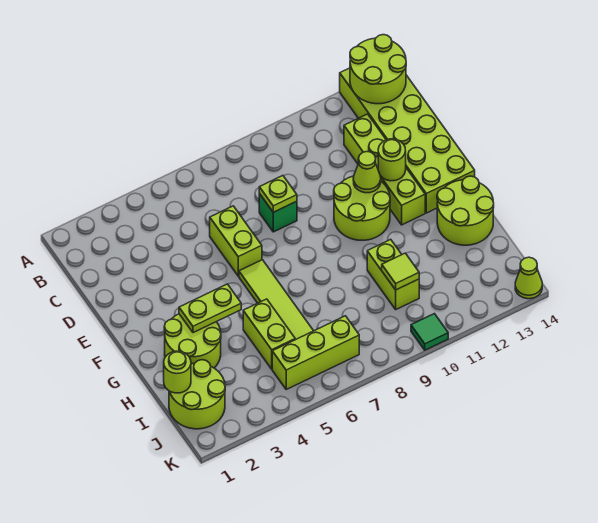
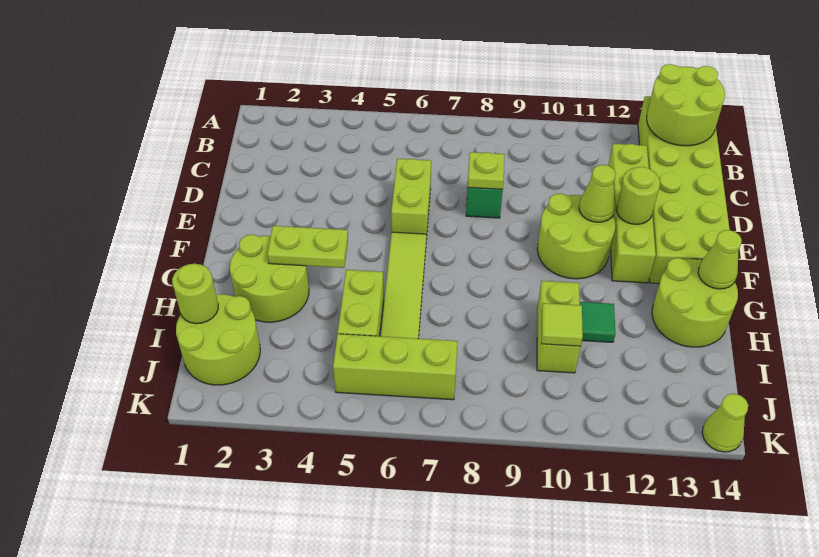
none -> lime cone G14 level 2
green tile K10 level 1 -> green tile H11 level 1

